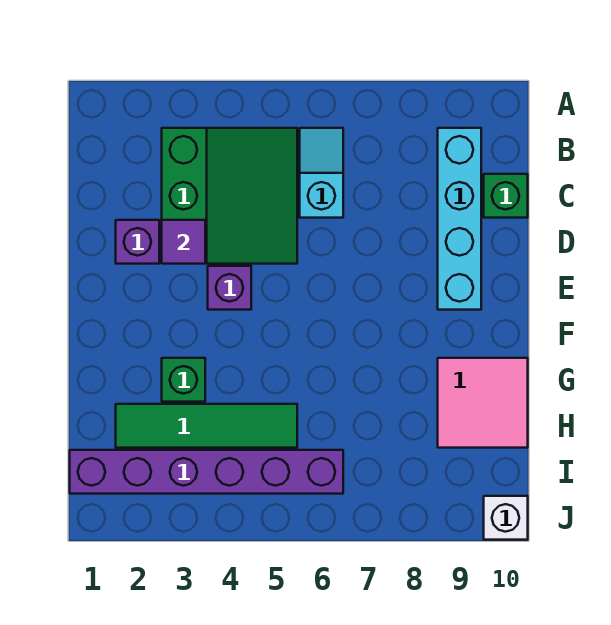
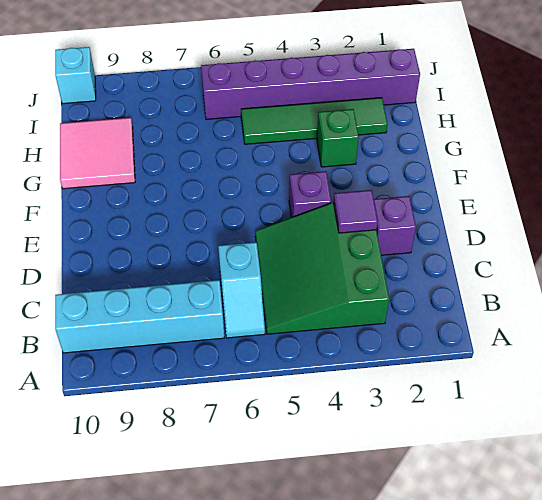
cyan brick B9:E9 level 1 -> cyan brick B7:B10 level 1
green brick C10 level 1 -> none
white brick J10 level 1 -> cyan brick J10 level 1

